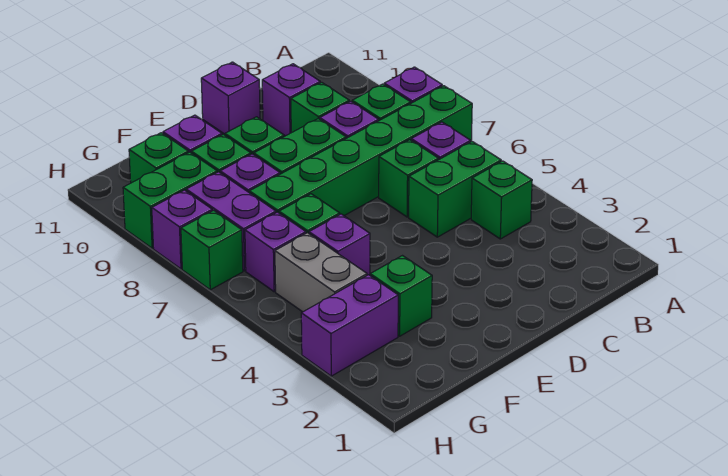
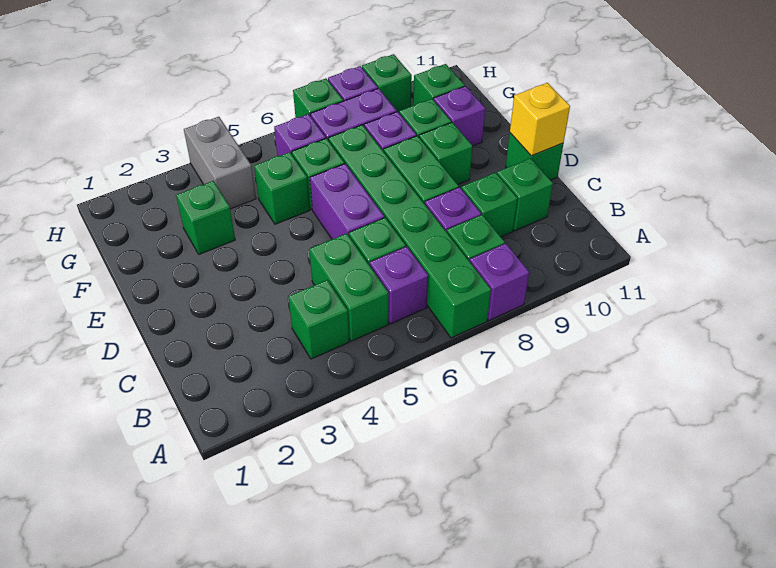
purple brick C10 level 1 -> green brick C10 level 1
purple brick D11 level 1 -> green brick D11 level 1
none -> yellow brick D11 level 2
purple brick F5 level 1 -> green brick F5 level 1
purple brick G3:H3 level 1 -> purple brick D6:E6 level 1
grey brick G4:G5 level 1 -> grey brick G4:H4 level 1
green brick G9:H9 level 1 -> green brick H9 level 1

